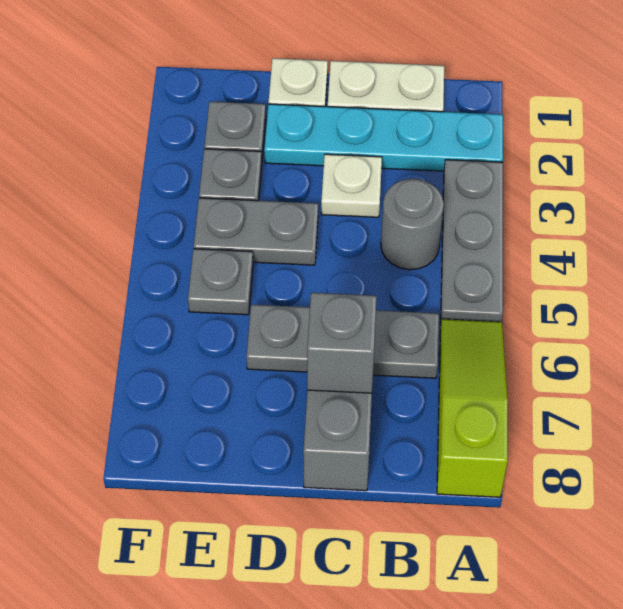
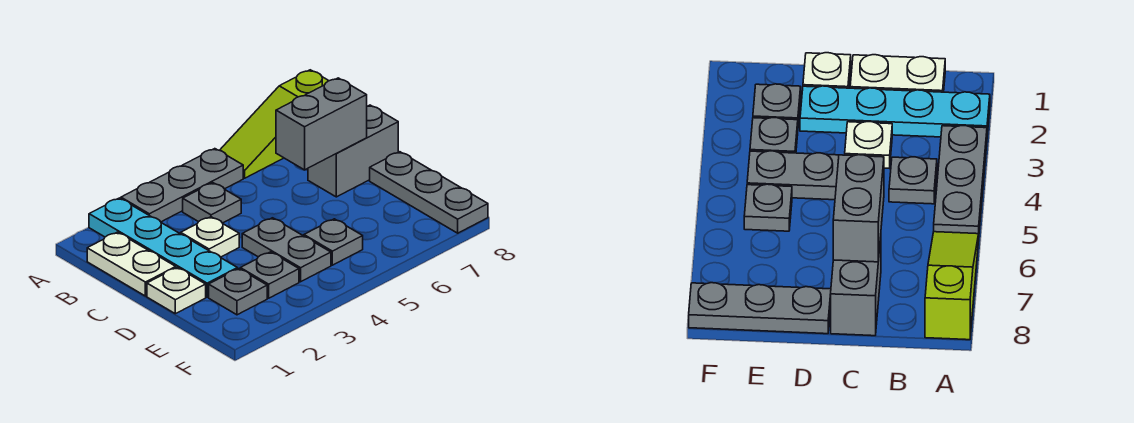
grey round brick B4 level 1 -> grey plate B4 level 1
grey plate B6:D6 level 1 -> grey plate D8:F8 level 1
grey brick C7 level 2 -> grey brick C6:C7 level 2

